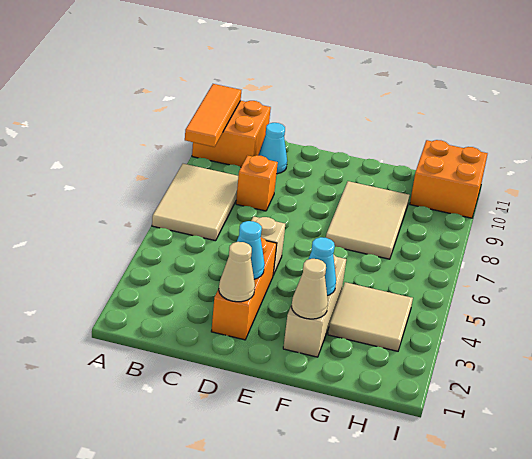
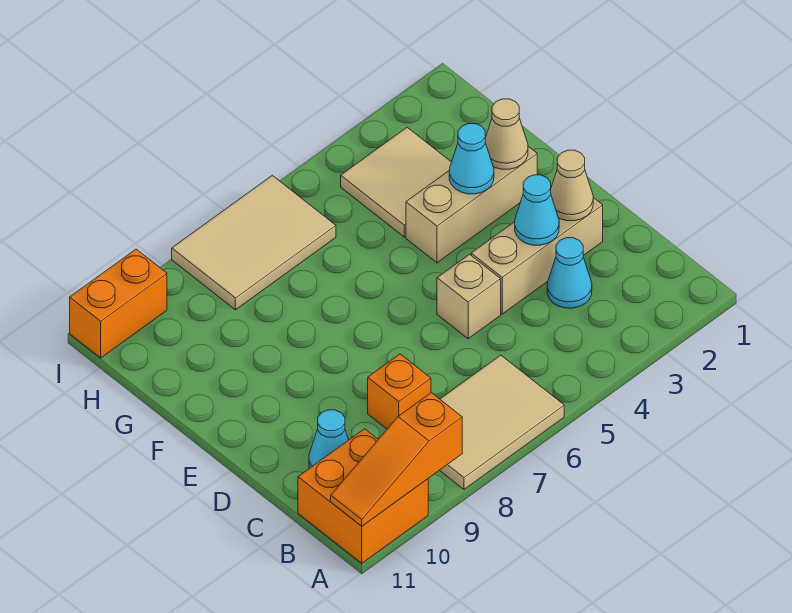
orange tile A9:A11 level 2 -> orange slope A9:A11 level 2 top 9
none -> cyan cone C3 level 1
orange brick D2:D4 level 1 -> tan brick D2:D4 level 1
tan tile F7:G9 level 1 -> tan tile H6:I8 level 1
orange brick H10:I11 level 1 -> orange brick I10:I11 level 1

